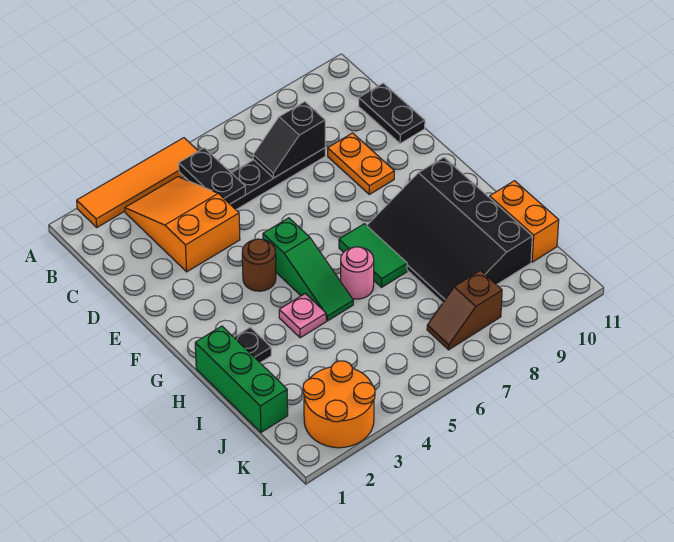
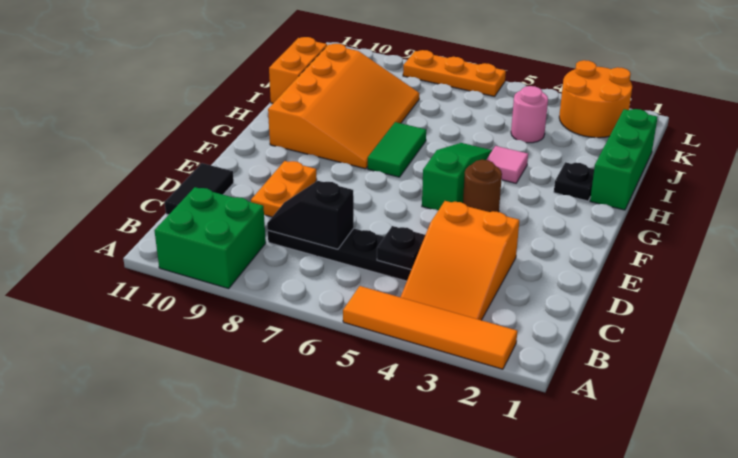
none -> green brick A9:B10 level 1
black plate B5:C5 level 2 -> black plate C5 level 2
black slope C7:C8 level 2 top 8 -> black slope C7:C8 level 2 top 7
black plate C11:D11 level 1 -> black tile C11:D11 level 1
black slope G8:J10 level 1 top 10 -> orange slope G8:J10 level 1 top 10
pink plate H4 level 1 -> pink tile H4 level 1
pink round brick H6 level 1 -> pink round brick J4 level 1
brown slope K7:K8 level 1 top 8 -> none
none -> orange plate L6:L8 level 1

